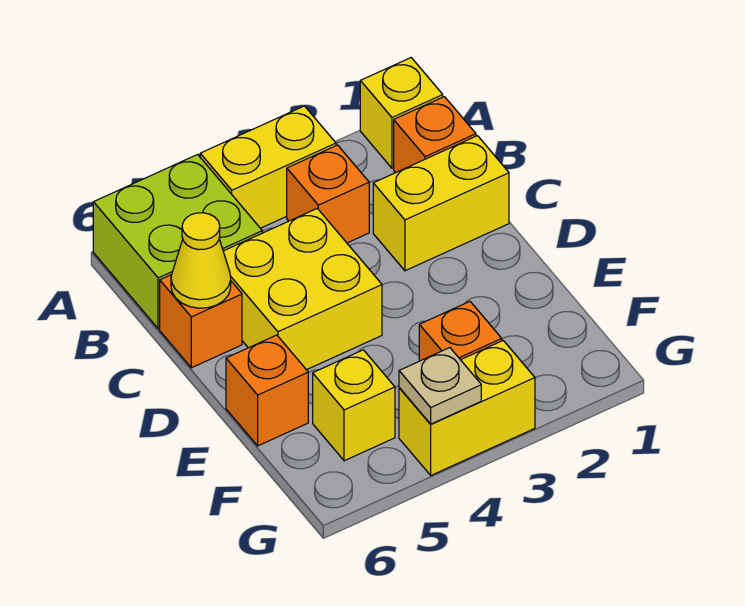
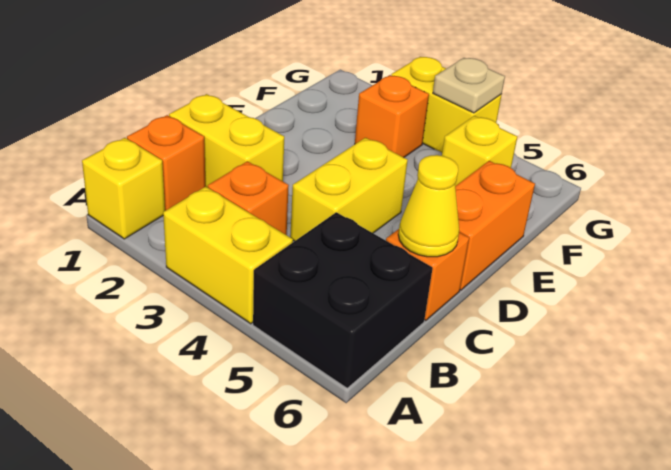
lime brick A5:B6 level 1 -> black brick A5:B6 level 1
yellow brick C4:D5 level 1 -> yellow brick C4:D4 level 1
orange brick E6 level 1 -> orange brick D6:E6 level 1

